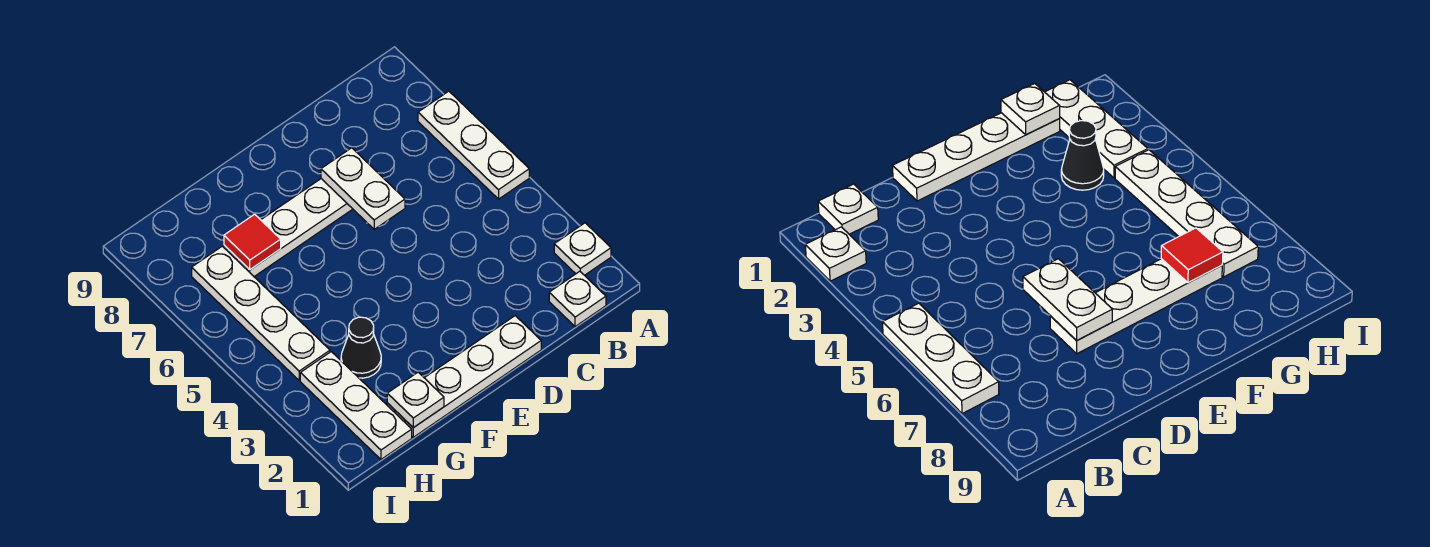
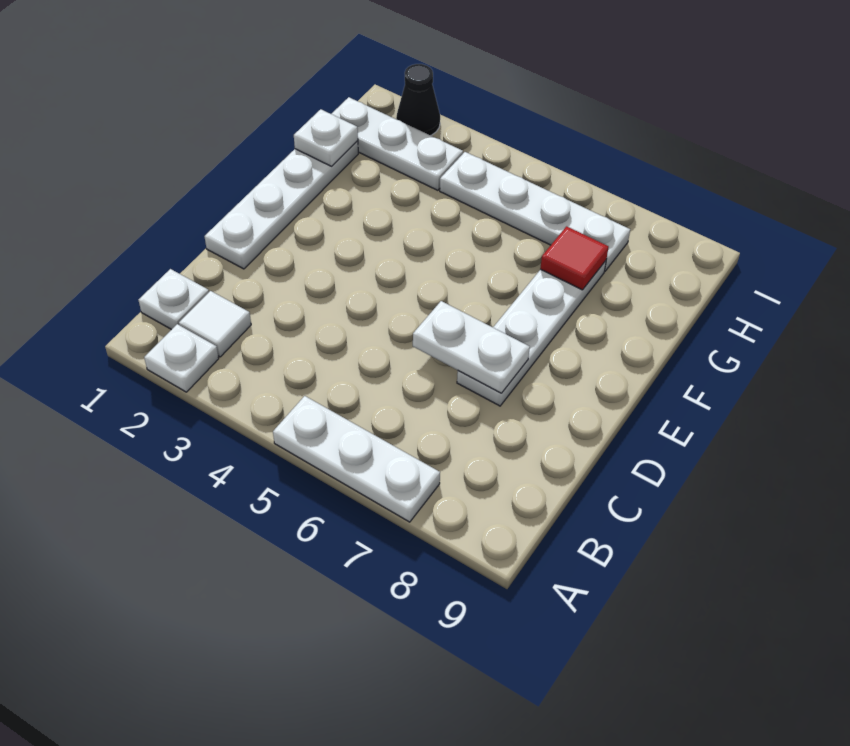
none -> white tile B2 level 1
black cone G3 level 1 -> black cone I2 level 1

